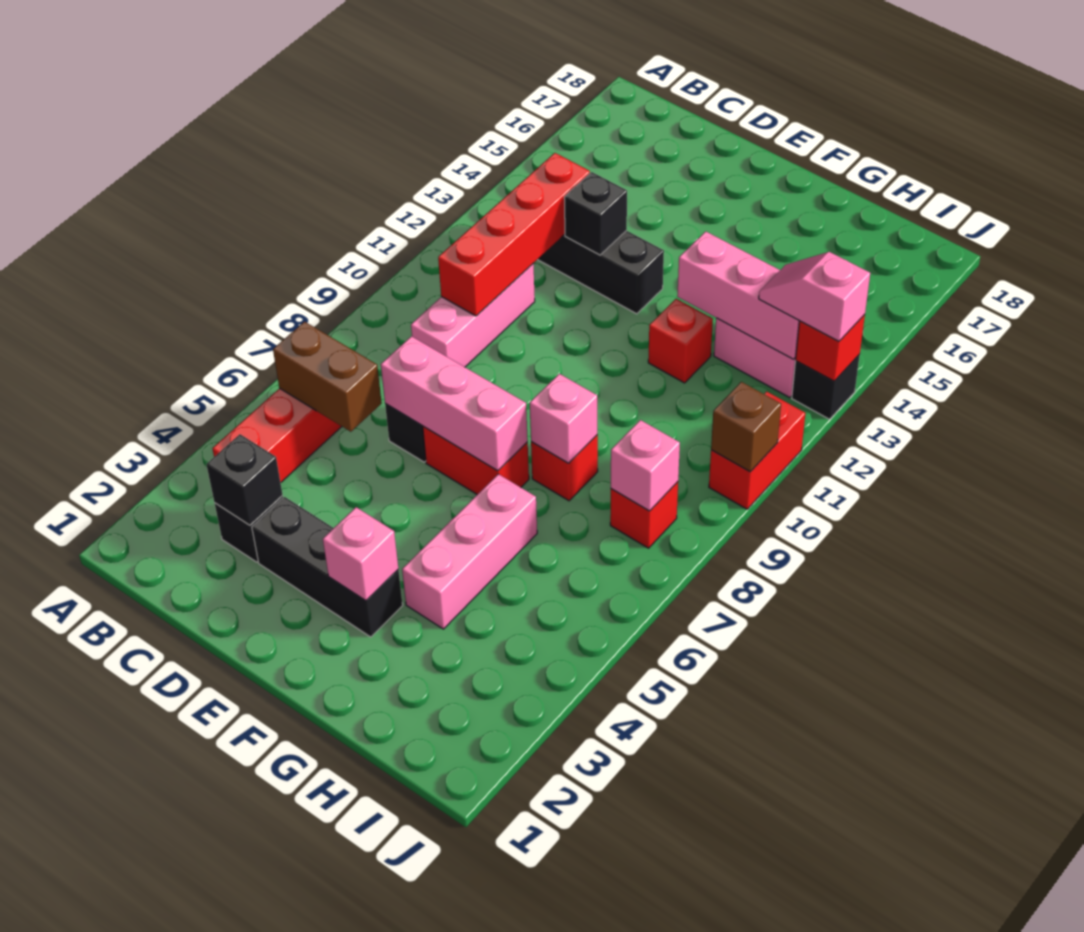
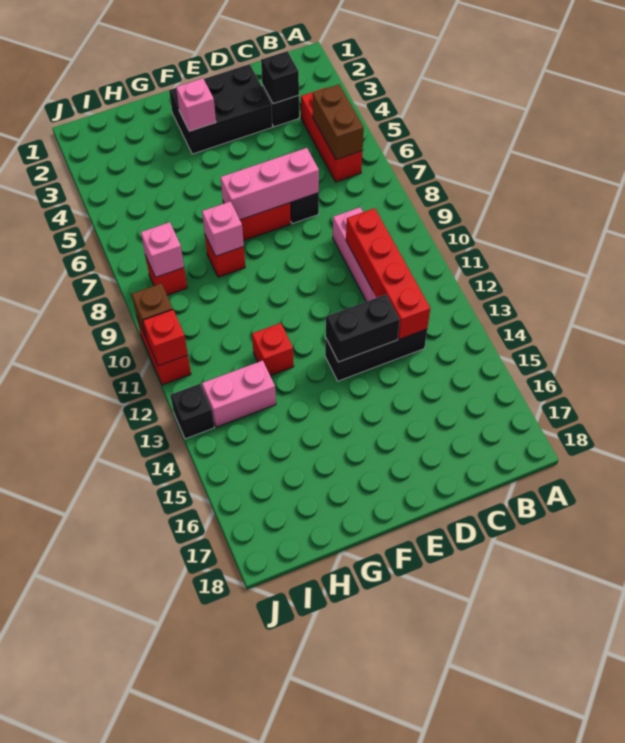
brown brick B6:C6 level 2 -> brown brick B5:B6 level 2
black brick D3:F3 level 1 -> black brick D2:F3 level 1
black brick D13 level 2 -> black brick D13:E13 level 2
pink brick G4:G6 level 1 -> none
pink brick G13:I13 level 2 -> none
pink slope I13:J13 level 3 top J -> none
red brick J13 level 2 -> red brick J11 level 2

